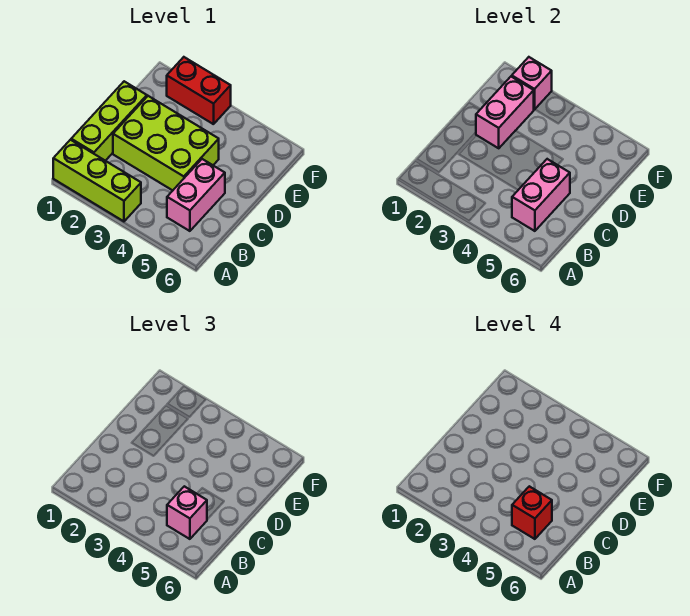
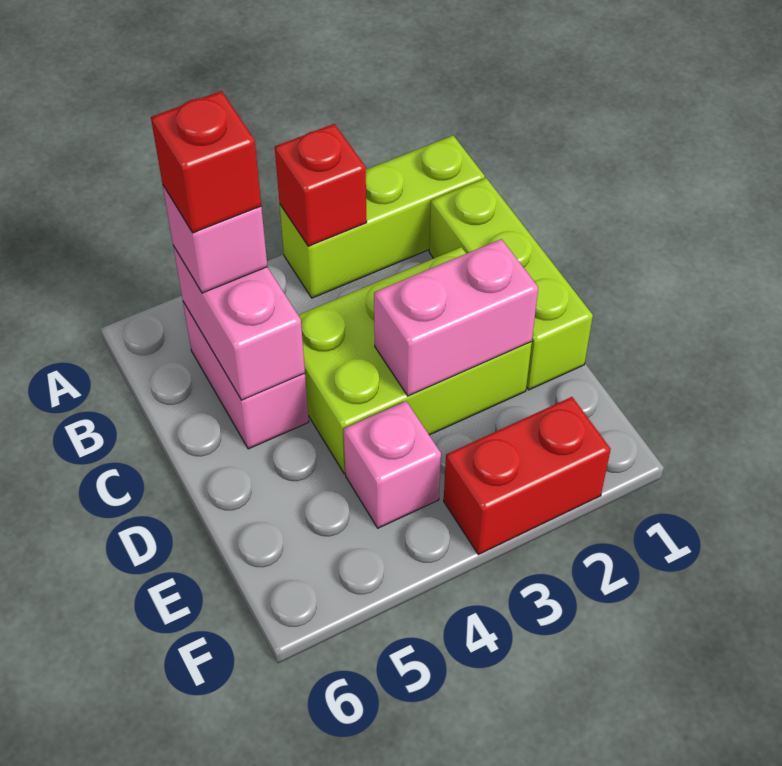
none -> red brick A3 level 2
pink brick D2:E2 level 2 -> pink brick D2:D3 level 2
pink brick F2 level 2 -> pink brick E4 level 1

